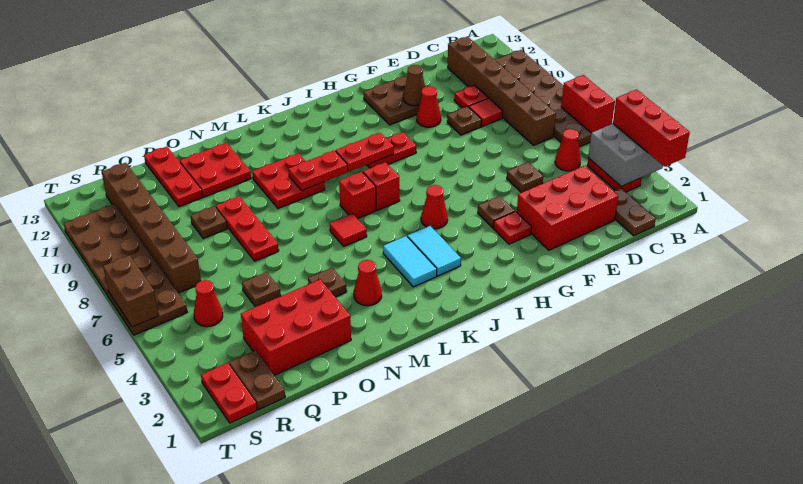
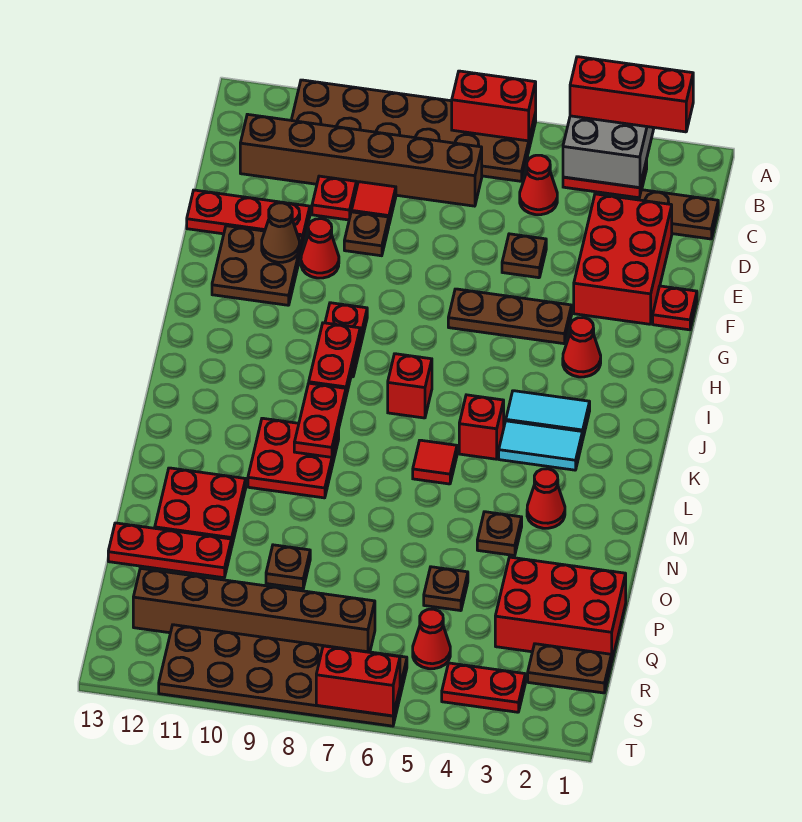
red plate G3 level 1 -> red plate F1 level 1
brown plate G4 level 1 -> brown plate G4:G6 level 1
red cone I5 level 1 -> red cone H3 level 1
red brick K7 level 1 -> red brick K5 level 1
red brick O2:Q3 level 1 -> red brick P1:Q3 level 1
red plate O7:O9 level 1 -> red plate E11:E13 level 1
red plate S1:S2 level 1 -> red plate S3:S4 level 1
brown brick T6:T7 level 2 -> red brick T6:T7 level 2

